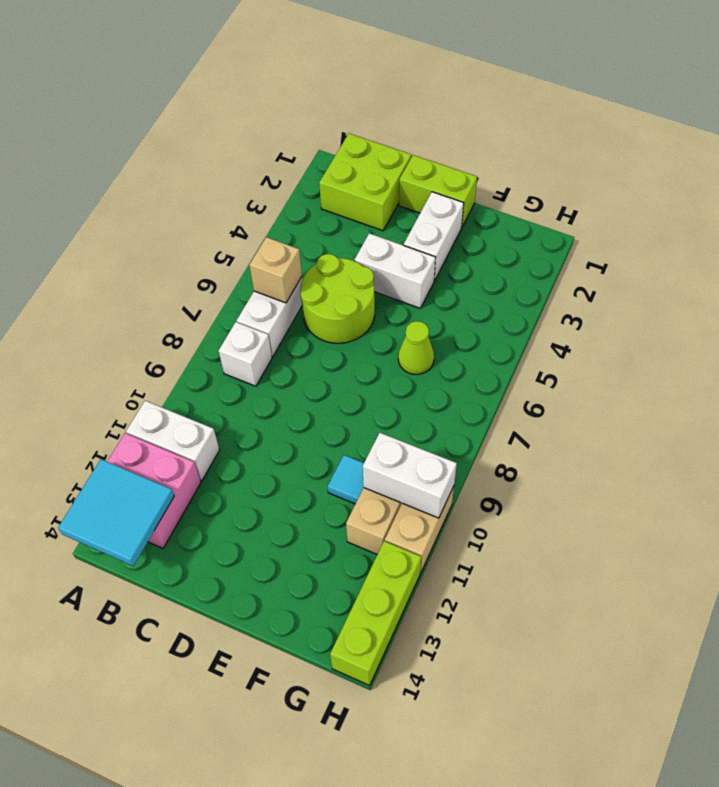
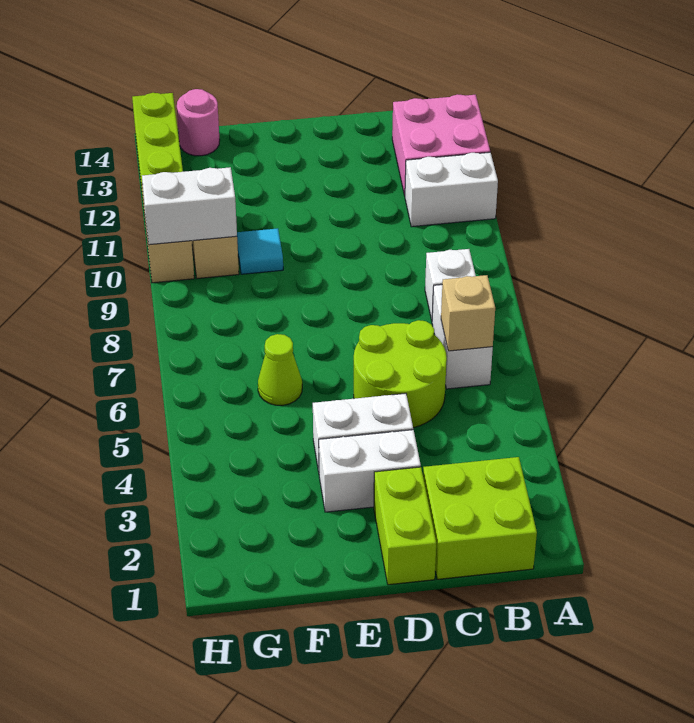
cyan tile A13:B14 level 2 -> none
lime brick D1:E1 level 1 -> lime brick D1:D2 level 1
white brick E2:E3 level 1 -> white brick D3:E3 level 1
none -> pink round brick G14 level 1

